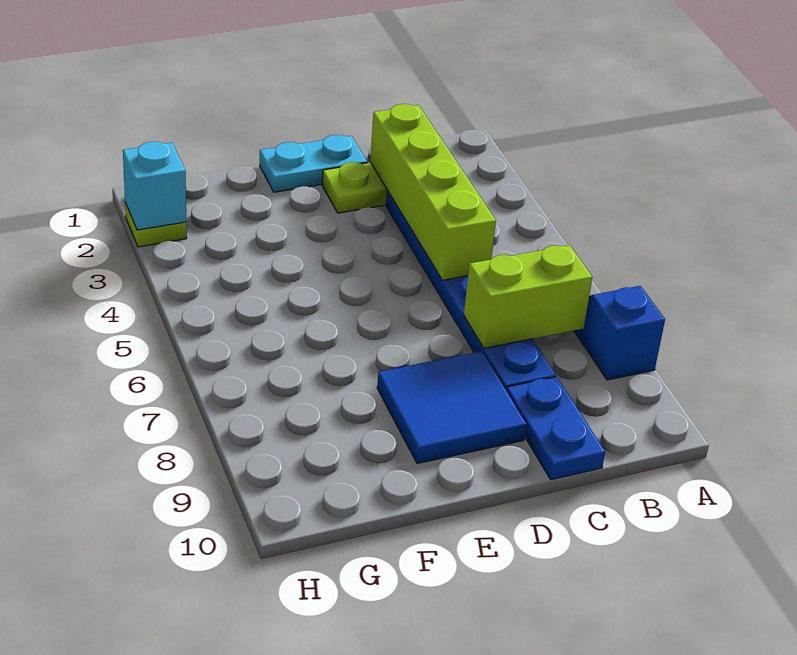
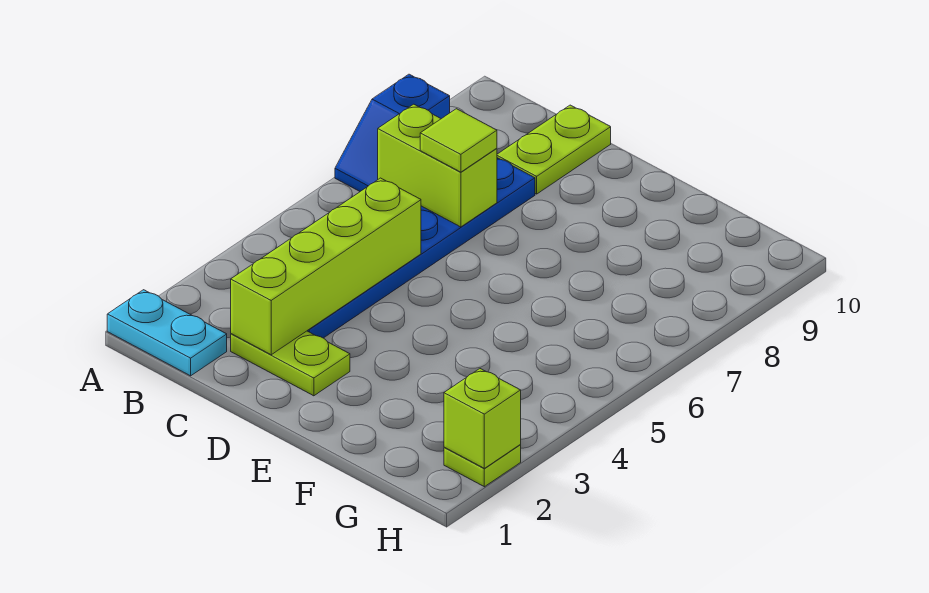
none -> lime tile C7 level 3
blue plate C9:C10 level 1 -> lime plate C9:C10 level 1
cyan plate D1:E1 level 1 -> cyan plate A1:B1 level 1
blue tile D8:E9 level 1 -> none
cyan brick H2 level 2 -> lime brick H2 level 2

